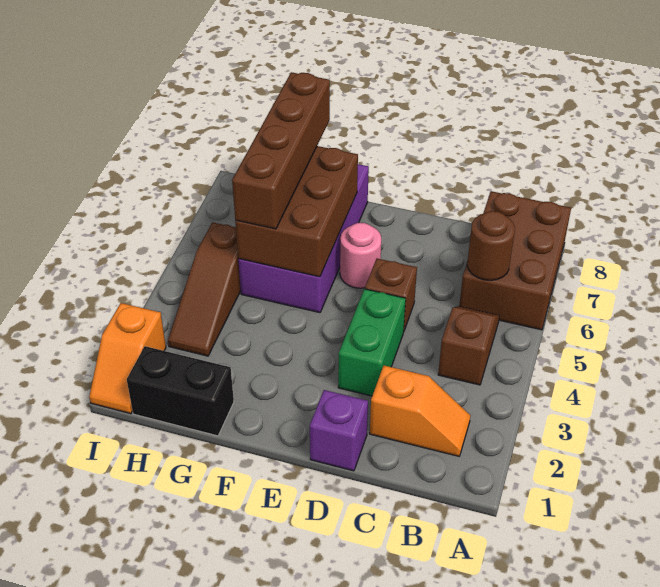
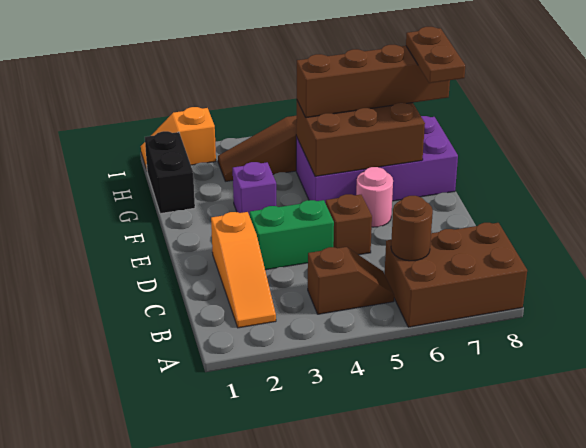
orange slope B2:C2 level 1 top C -> orange slope B2:D2 level 1 top D
purple brick D1 level 1 -> purple brick F3 level 1
none -> brown plate F8:G8 level 4

